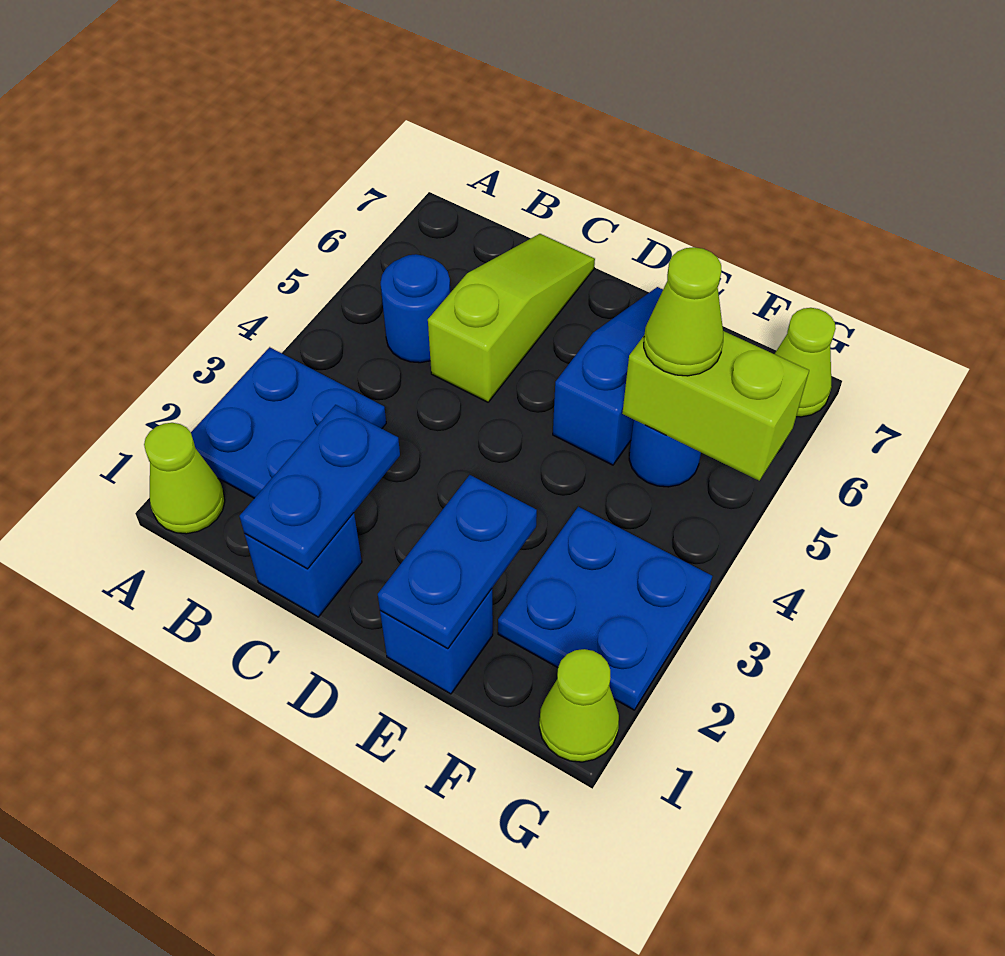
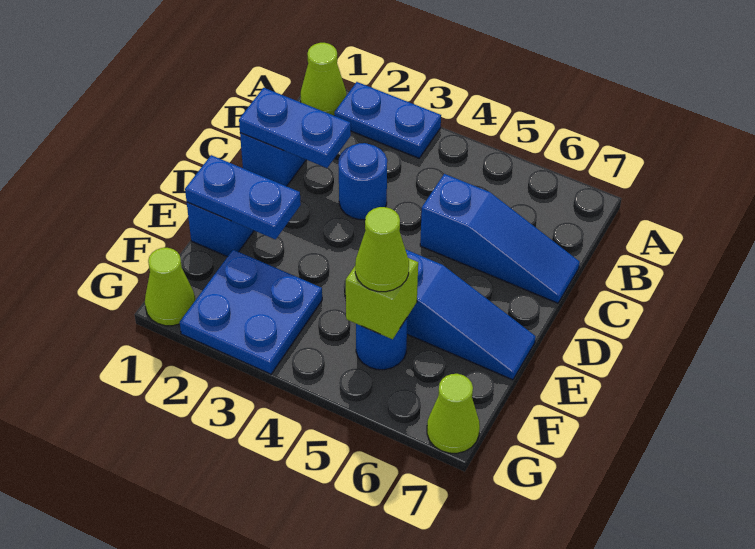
blue plate A2:B3 level 1 -> blue plate A2:A3 level 1
blue round brick B5 level 1 -> blue round brick C3 level 1
lime slope C5:C7 level 1 top 5 -> blue slope C5:C7 level 1 top 5
lime brick F5:G5 level 2 -> lime brick F5 level 2

